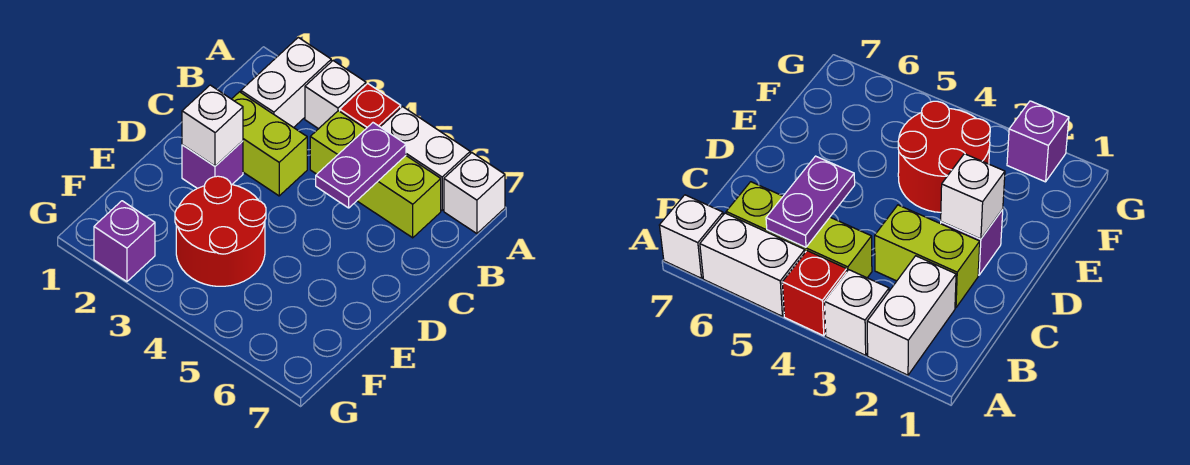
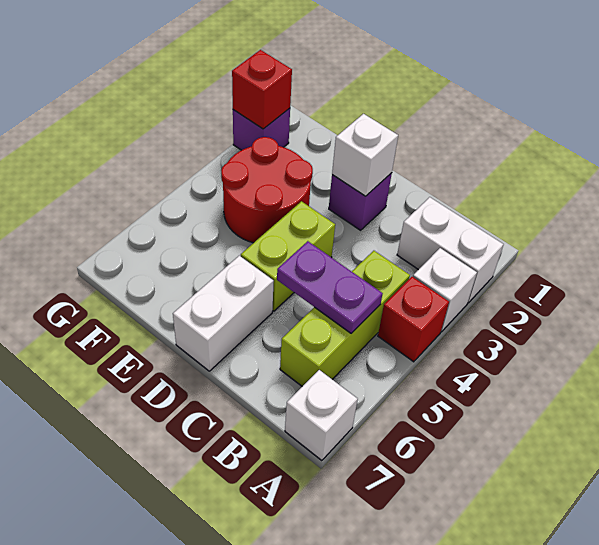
white brick A5:A6 level 1 -> white brick D6:D7 level 1
lime brick C2:C3 level 1 -> lime brick D4:D5 level 1
none -> red brick G2 level 2

